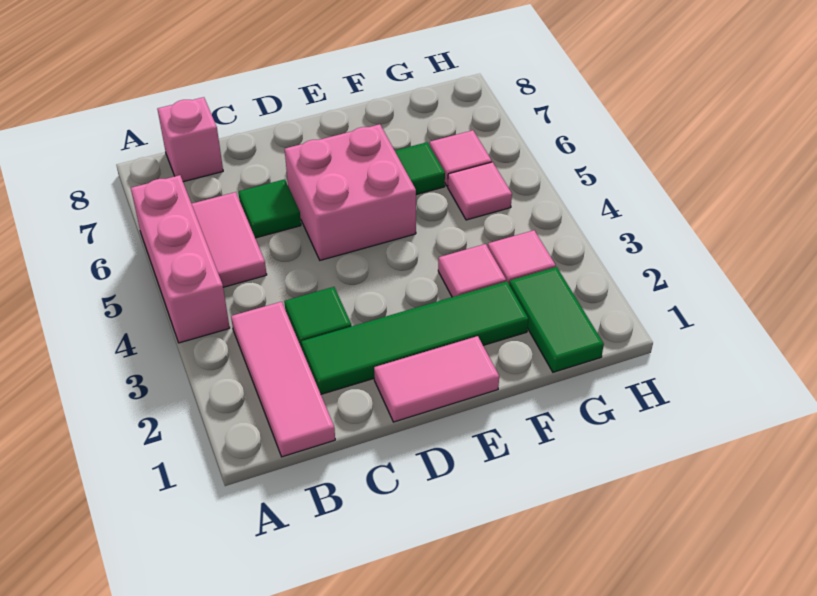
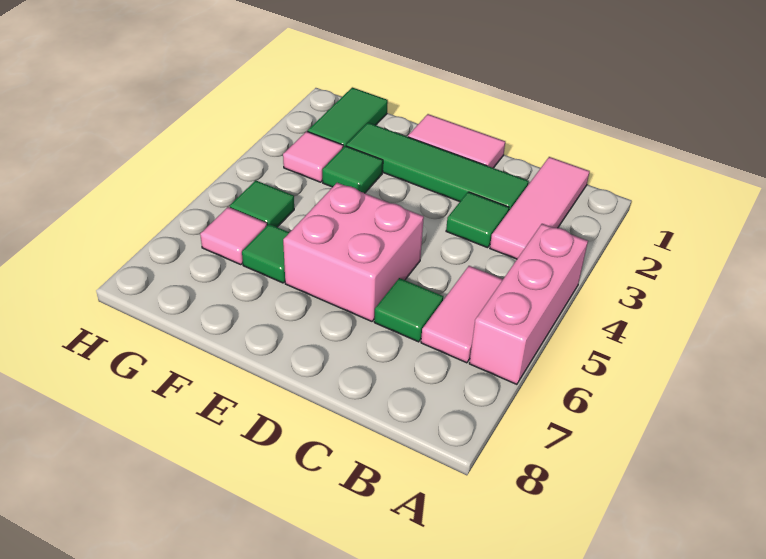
pink brick B8 level 1 -> none
pink tile F3 level 1 -> green tile F3 level 1
pink tile G5 level 1 -> green tile G5 level 1

